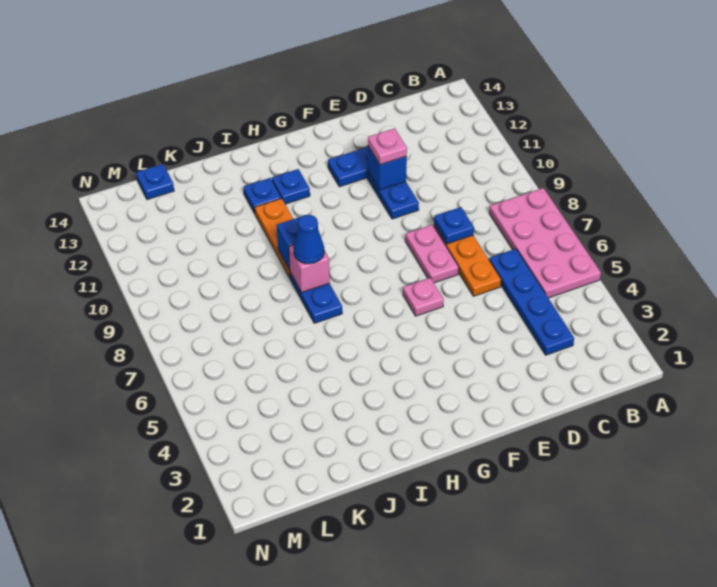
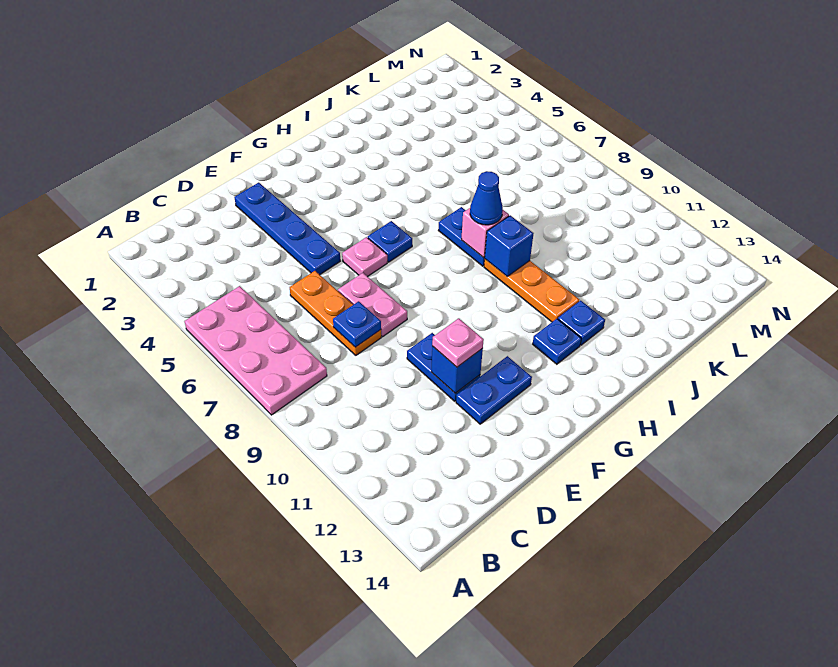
blue plate C3:C6 level 1 -> blue plate E2:E5 level 1
blue plate L14 level 1 -> blue plate G6 level 1

